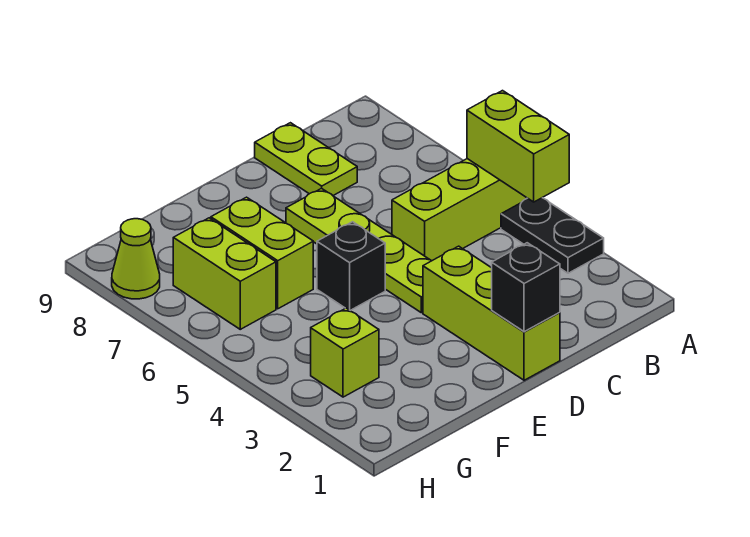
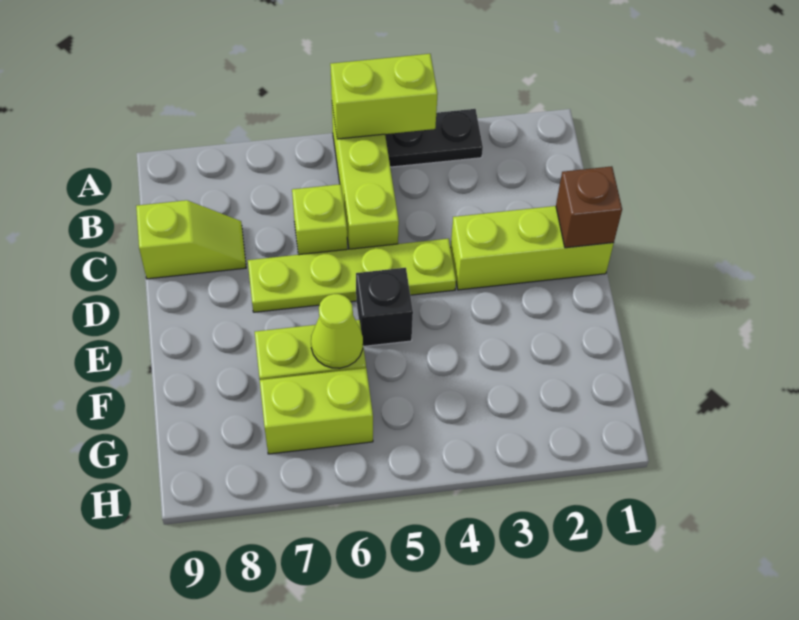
lime plate C8:C9 level 1 -> lime slope C8:C9 level 1 top 9
black brick D1 level 2 -> brown brick D1 level 2
lime brick G3 level 1 -> lime brick C6 level 1
lime cone H8 level 1 -> lime cone F6 level 2

